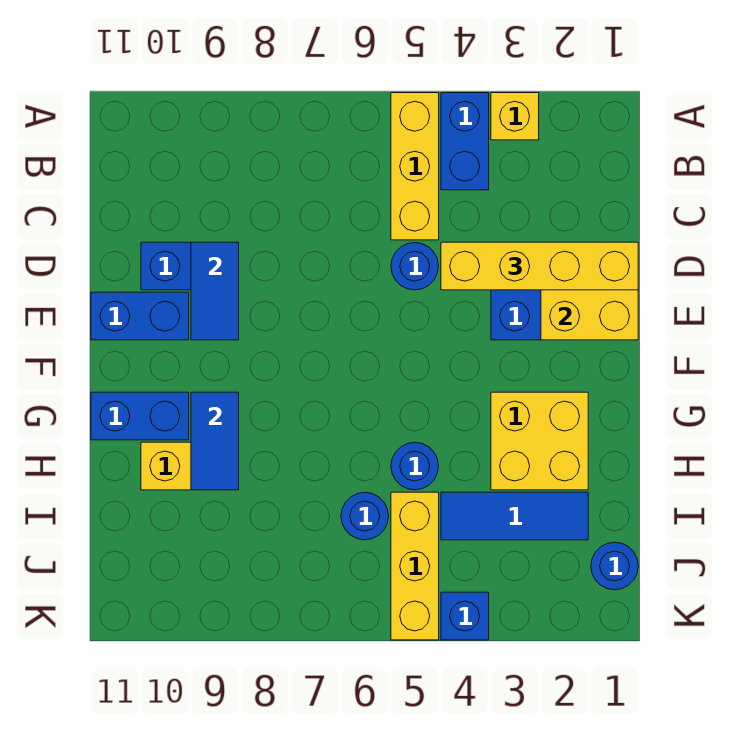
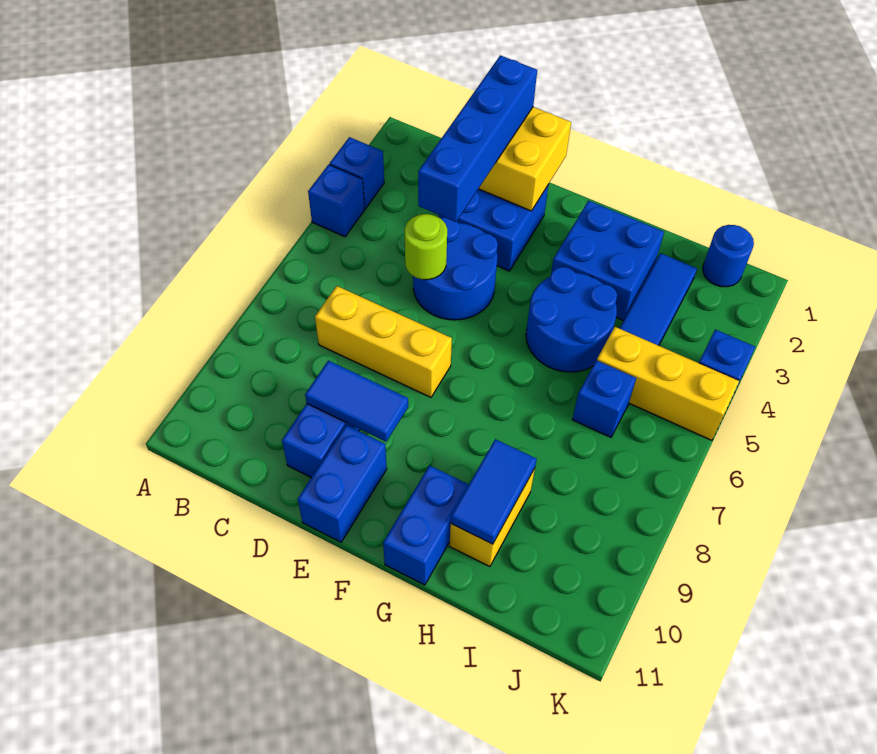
yellow brick A3 level 1 -> blue brick A3 level 1
blue brick A4:B4 level 1 -> blue brick A4 level 1
yellow brick A5:C5 level 1 -> yellow brick C7:E7 level 1
yellow brick D1:D4 level 3 -> blue brick D1:D4 level 3
blue round brick D5 level 1 -> blue round brick D4:E5 level 1
none -> lime round brick D5 level 2
yellow brick G2:H3 level 1 -> blue brick G2:H3 level 1
blue tile G9:H9 level 2 -> blue tile H9:H10 level 2
blue round brick H5 level 1 -> blue round brick G4:H5 level 1
blue round brick I6 level 1 -> blue brick I6 level 1

